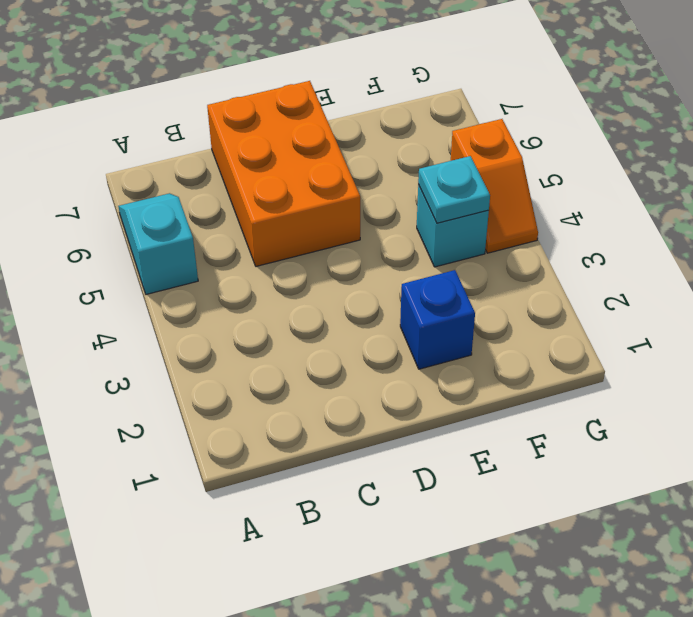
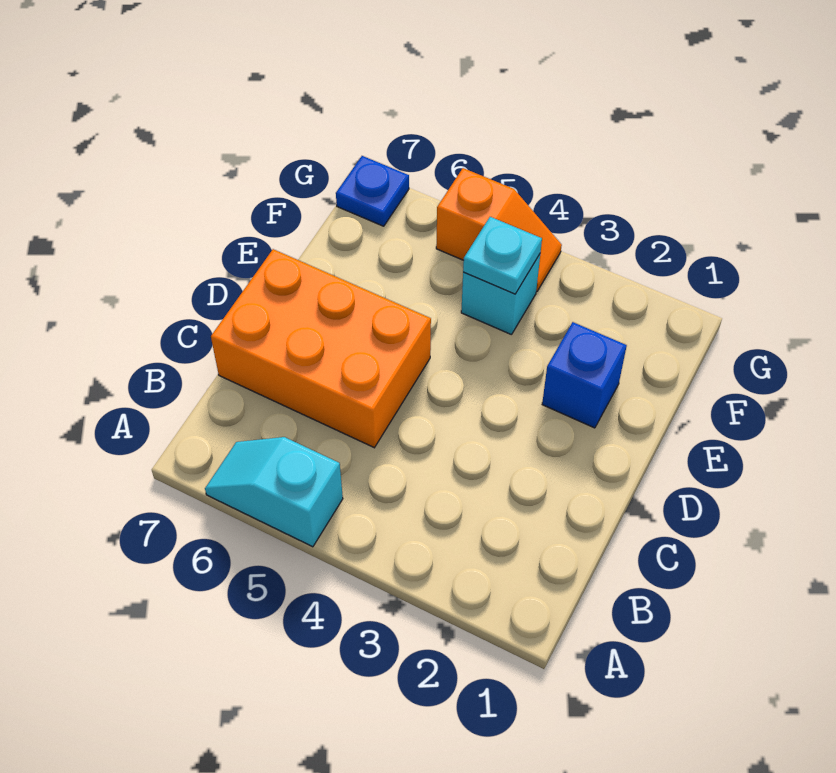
none -> blue plate G7 level 1

